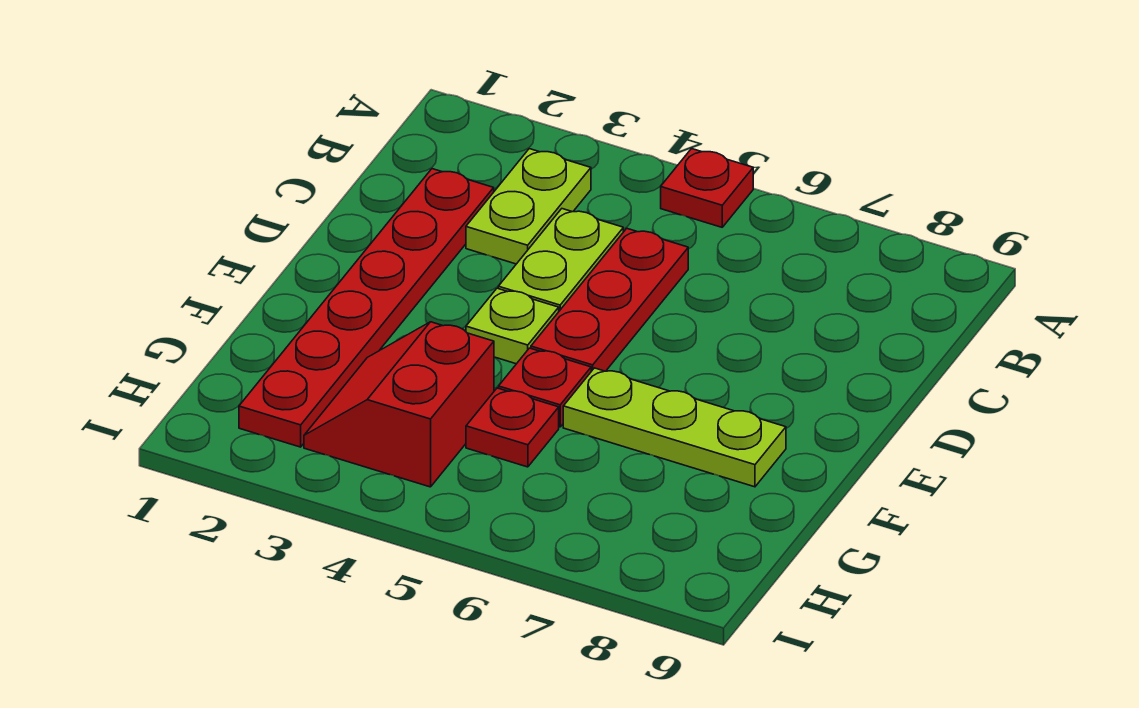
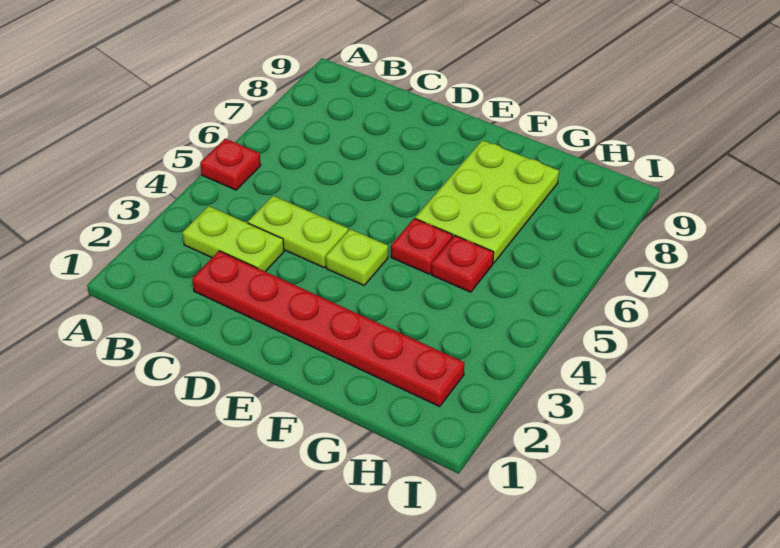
red plate C5:E5 level 1 -> none
lime plate F6:F8 level 1 -> lime plate F6:G8 level 1
red slope G3:H4 level 1 top 4 -> none

